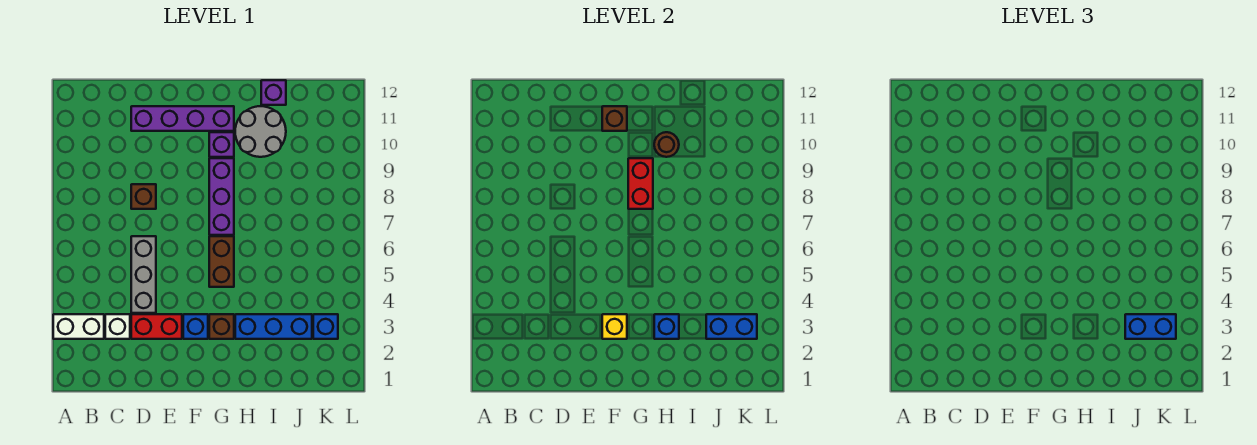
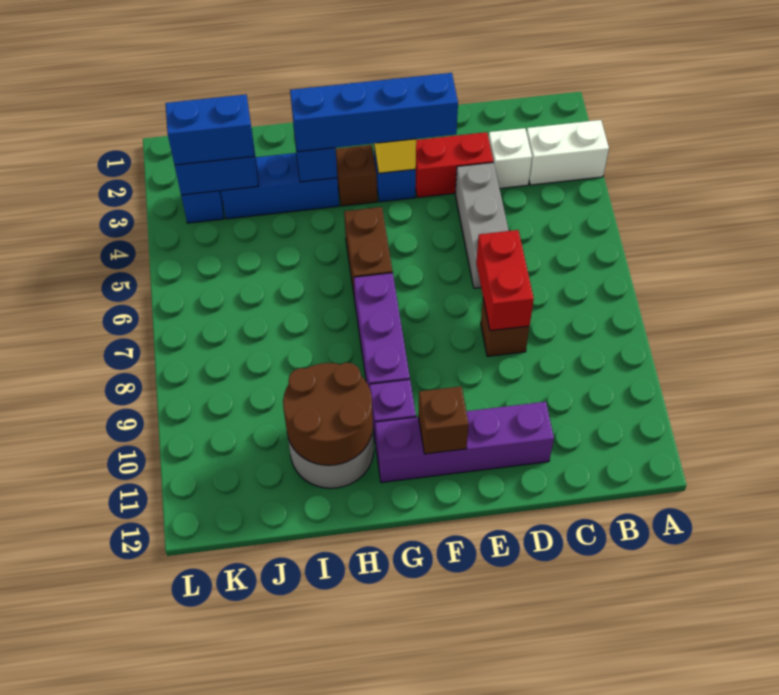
none -> blue brick E3:H3 level 3
red brick G8:G9 level 2 -> red brick D7:D8 level 2
brown round brick H10 level 2 -> brown round brick H10:I11 level 2
purple brick I12 level 1 -> none

